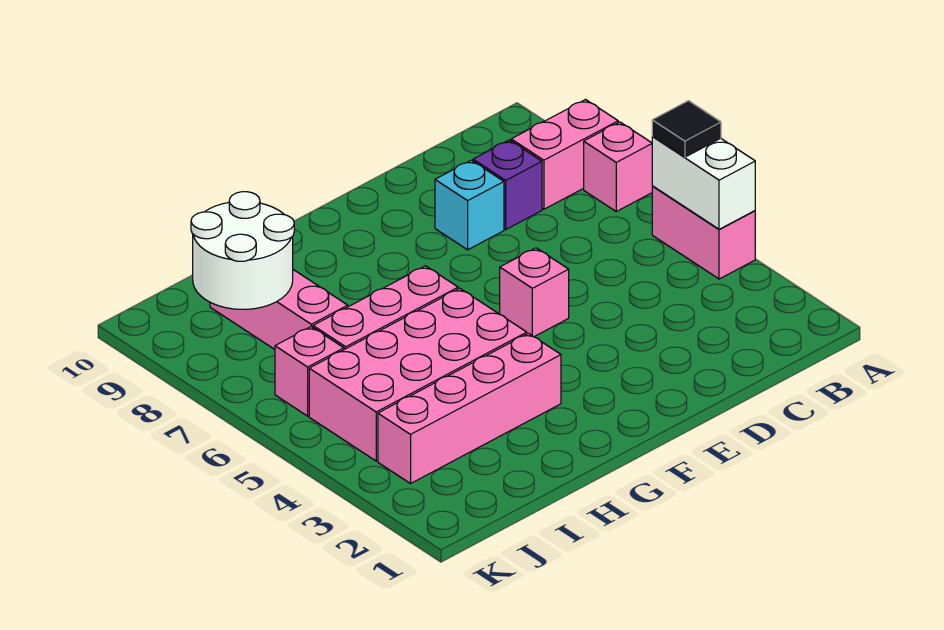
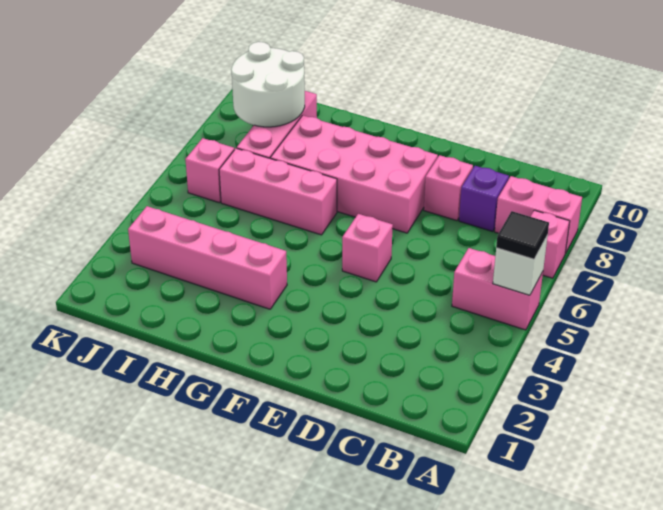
pink brick A4:A5 level 1 -> pink brick A5:B5 level 1
white brick A4:A5 level 2 -> white brick A5 level 2
cyan brick D8 level 1 -> pink brick D8 level 1
pink brick G4:J5 level 1 -> pink brick E7:H8 level 1

